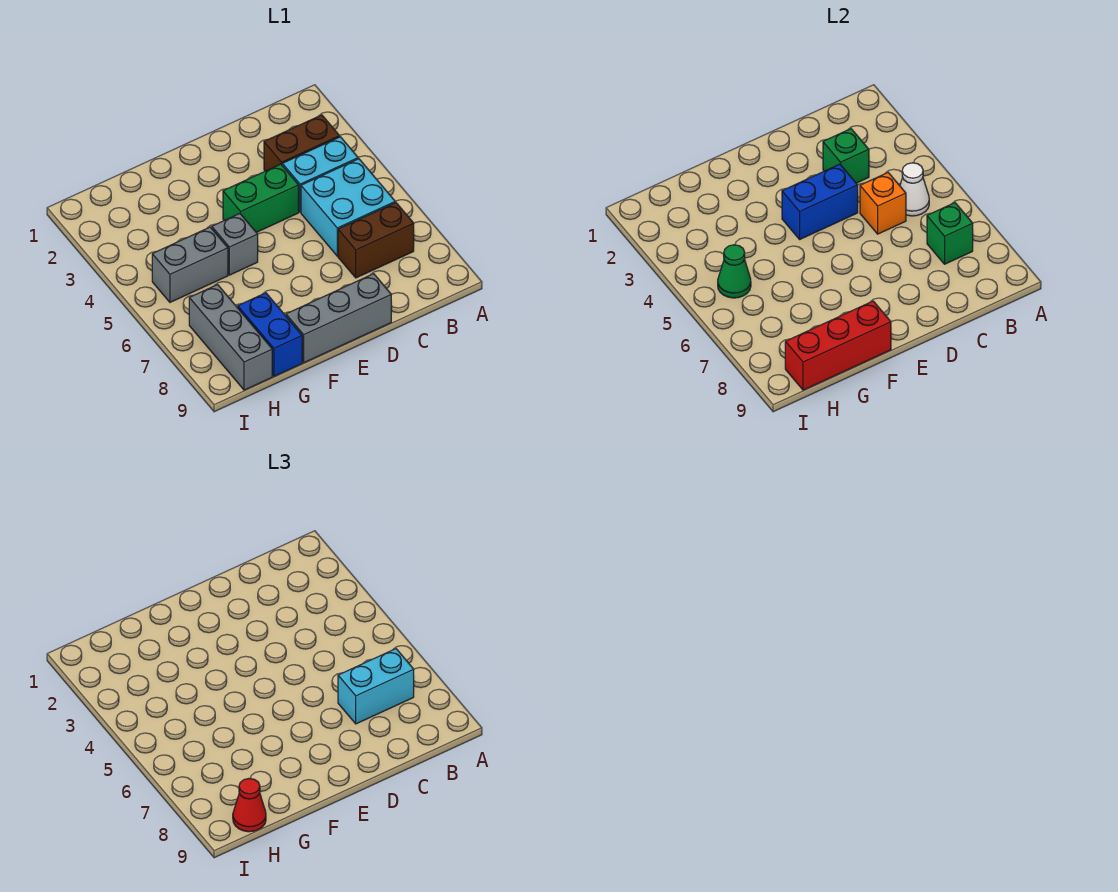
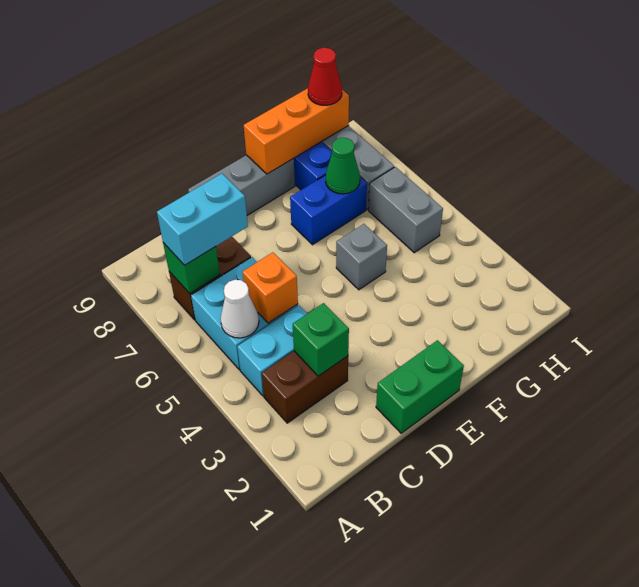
green brick D4:E4 level 1 -> green brick D1:E1 level 1
blue brick D4:E4 level 2 -> blue brick F7:G7 level 1
red brick F9:H9 level 2 -> orange brick F9:H9 level 2
grey brick G5:H5 level 1 -> grey brick H5:H6 level 1
green cone H5 level 2 -> green cone G7 level 2

